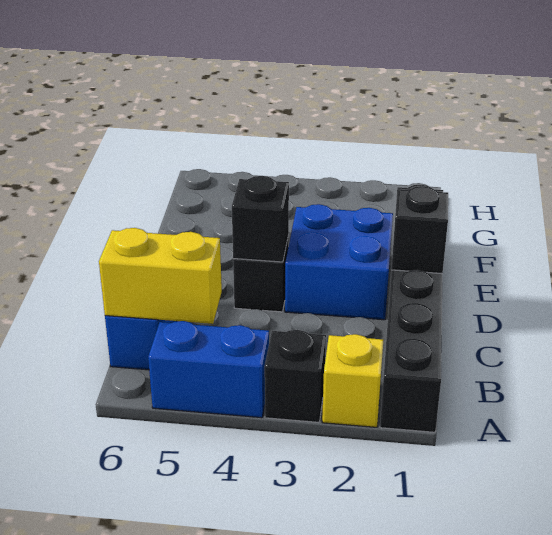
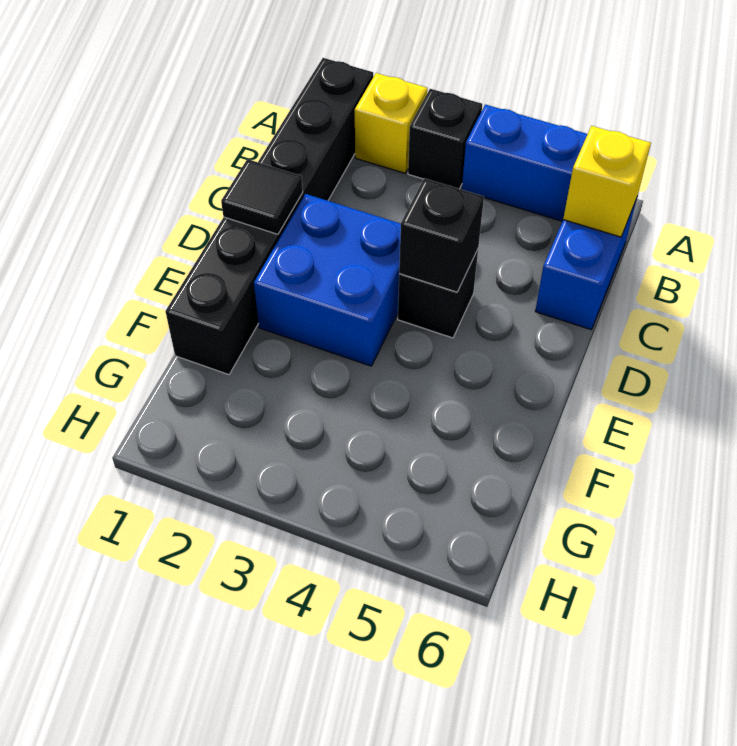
yellow brick B5:B6 level 2 -> yellow brick B6 level 2
black brick D1 level 2 -> black tile D1 level 2

